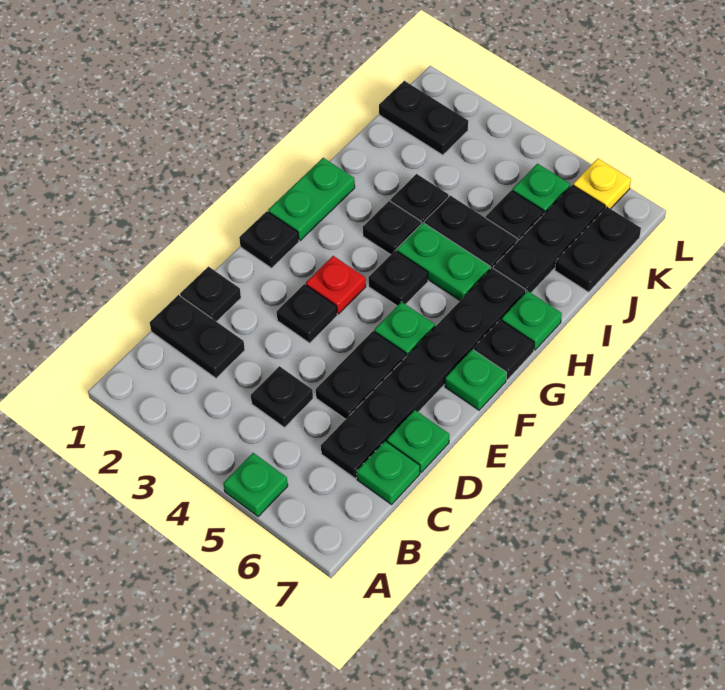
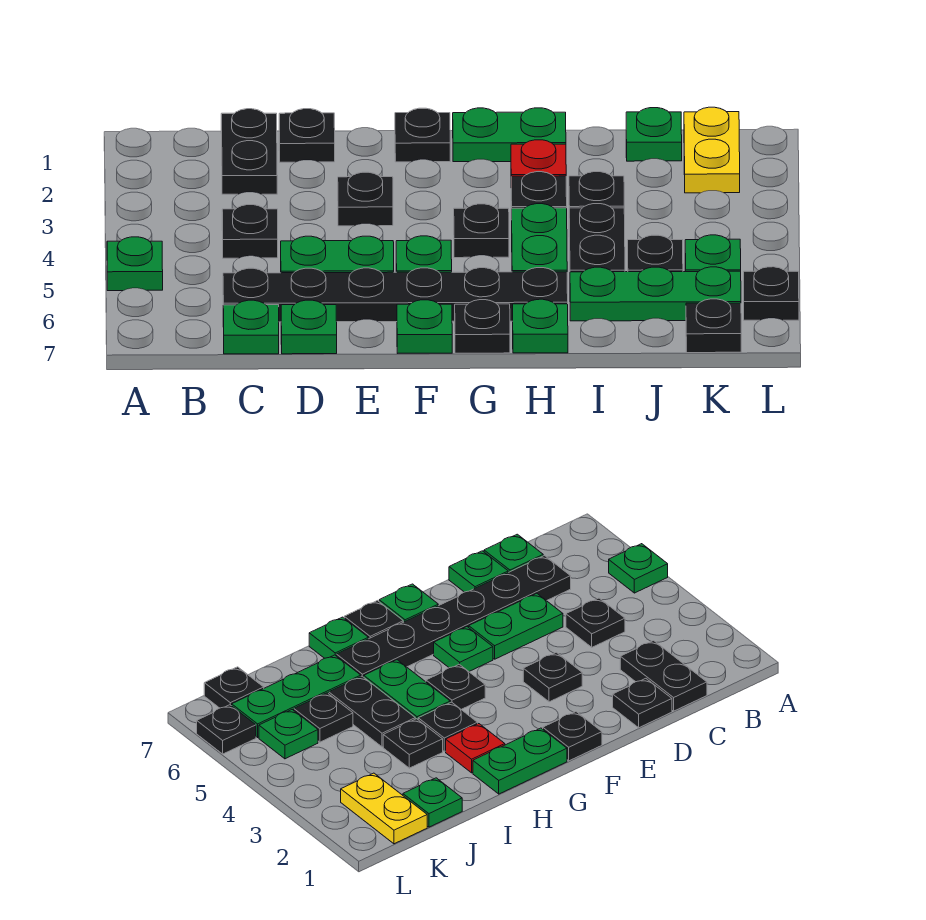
black plate D5:E5 level 1 -> green plate D5:E5 level 1
red plate F3 level 1 -> red plate H2 level 1
black plate I6:K6 level 1 -> green plate I6:K6 level 1
none -> green plate J1 level 1
black plate J7:K7 level 1 -> black plate K7 level 1
black plate K1:K2 level 1 -> yellow plate K1:K2 level 1
yellow plate L6 level 1 -> black plate L6 level 1

